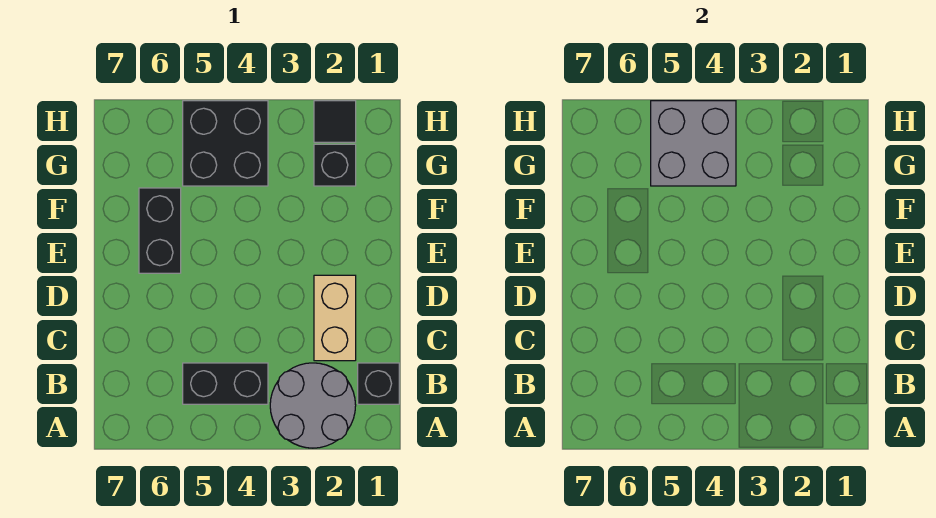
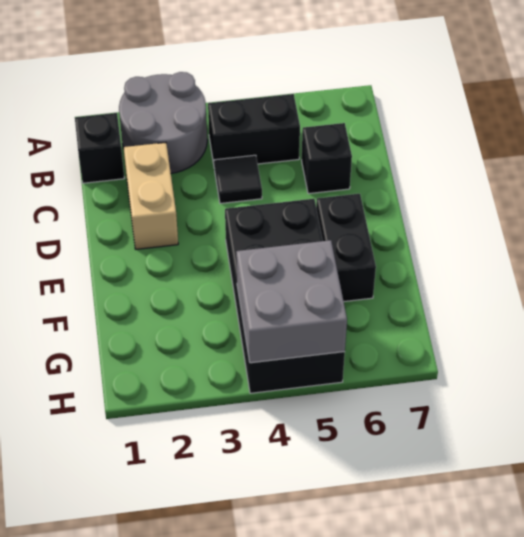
black brick G2 level 1 -> black brick C6 level 1
black brick G4:H5 level 1 -> black brick E4:H5 level 1
black tile H2 level 1 -> black tile C4 level 1

